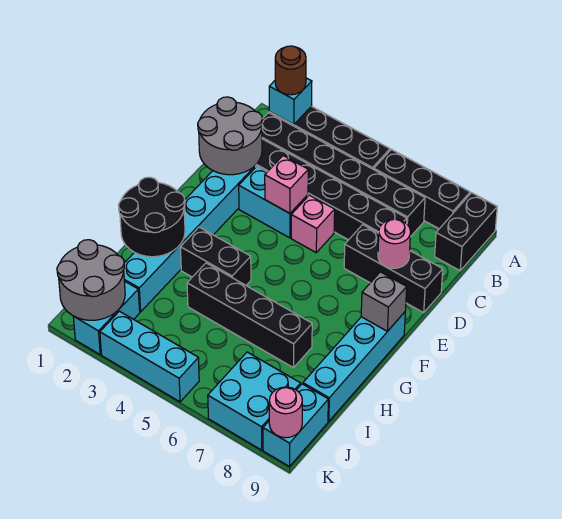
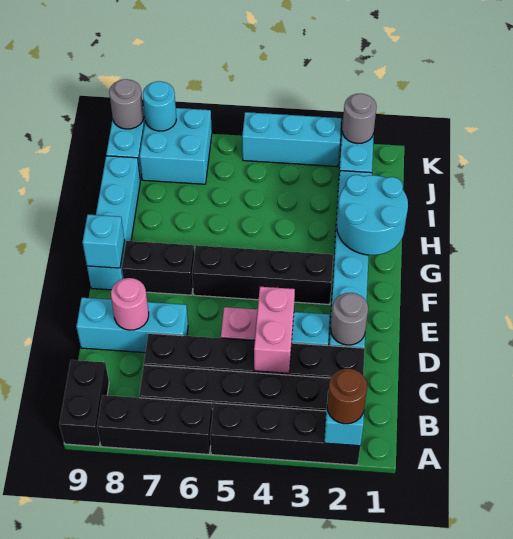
grey round brick C1:D2 level 2 -> grey round brick D2 level 2
pink brick D4 level 2 -> pink brick C4:D4 level 2
black brick D7:D9 level 1 -> cyan brick D7:D9 level 1
grey brick F9 level 2 -> cyan brick F9 level 2
black round brick G1:H2 level 2 -> cyan round brick G1:H2 level 2
black brick G3:G4 level 1 -> black brick F7:F8 level 1
black brick H4:H7 level 1 -> black brick F3:F6 level 1
grey round brick J1:K2 level 2 -> grey round brick K2 level 2
none -> cyan round brick K8 level 2
pink round brick K9 level 2 -> grey round brick K9 level 2

